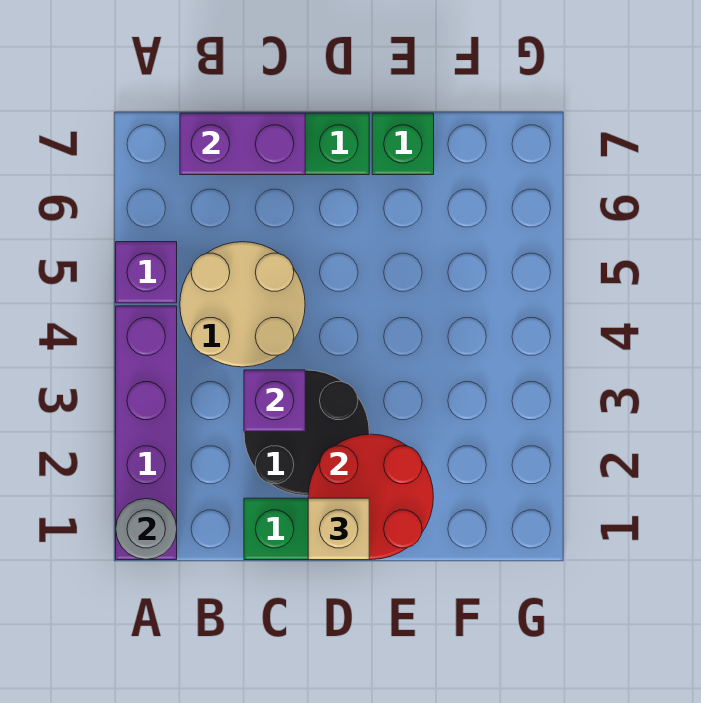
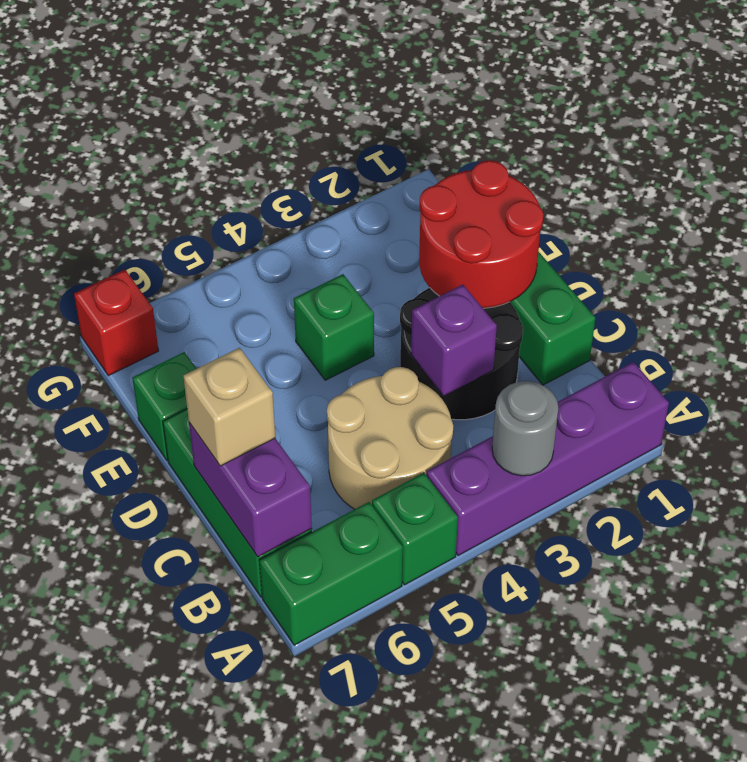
grey round brick A1 level 2 -> grey round brick A3 level 2
purple brick A5 level 1 -> green brick A5 level 1
none -> green brick A6:A7 level 1
tan brick D1 level 3 -> tan brick C7 level 3
none -> green brick E4 level 1
none -> red brick G7 level 1

